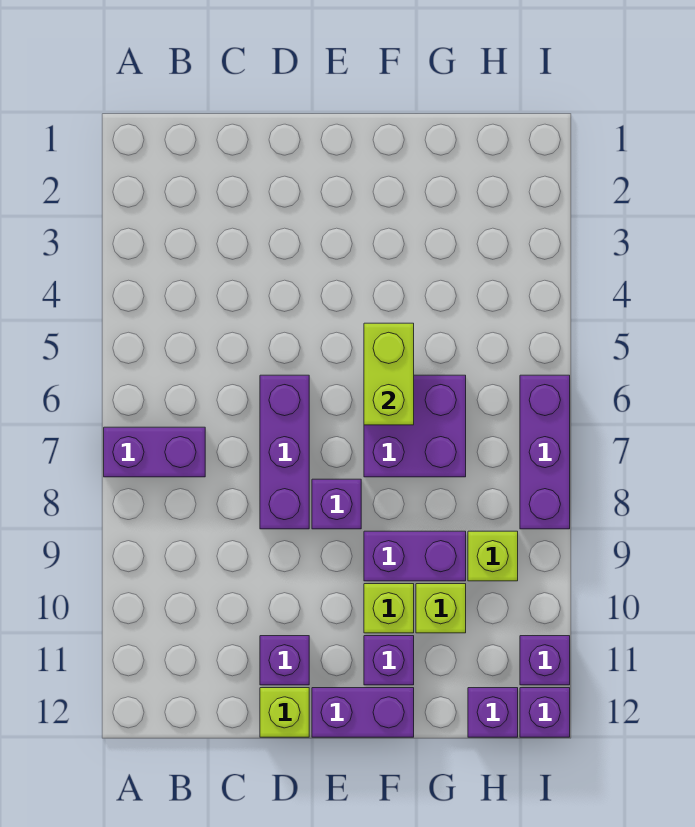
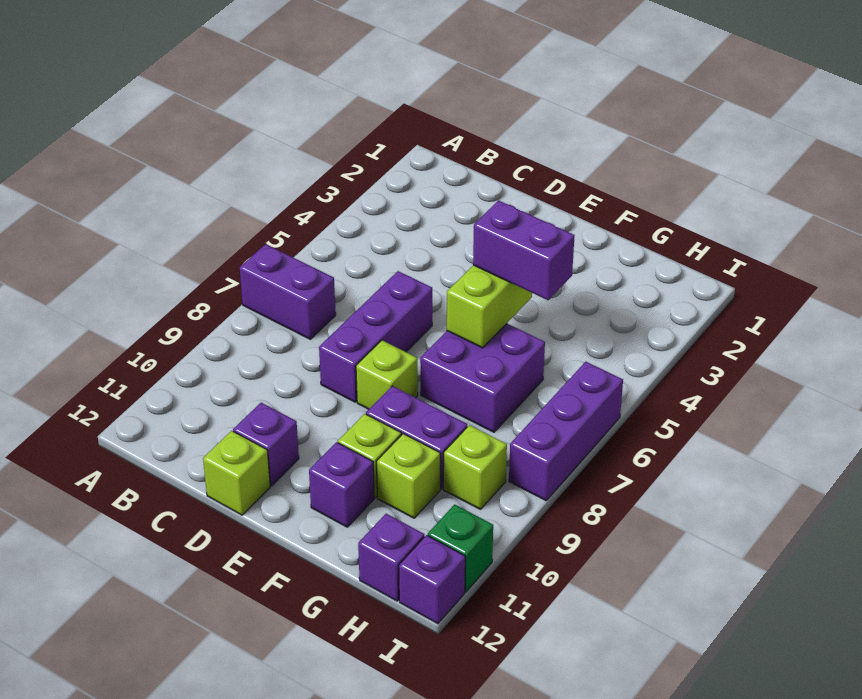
purple brick E8 level 1 -> lime brick E8 level 1
purple brick E12:F12 level 1 -> purple brick F5:G5 level 3
purple brick I11 level 1 -> green brick I11 level 1

